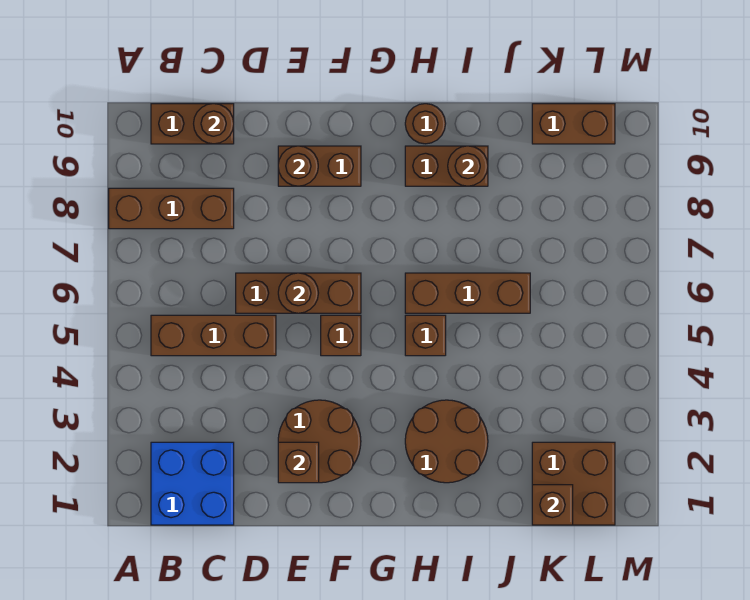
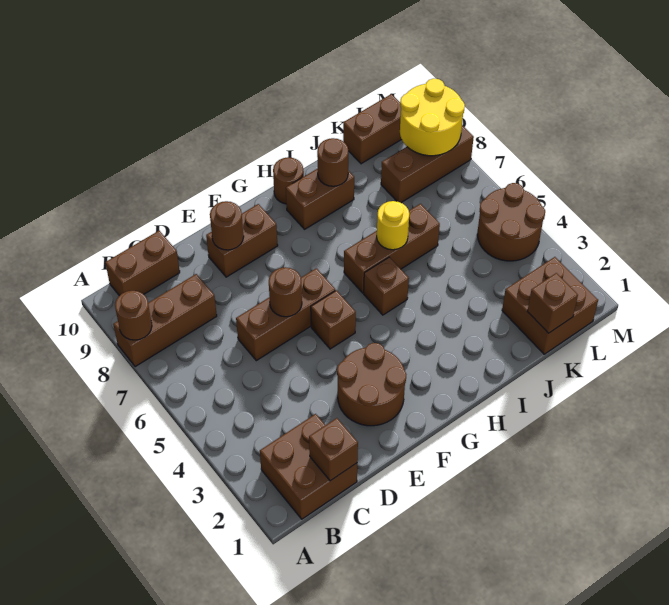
blue brick B1:C2 level 1 -> brown brick B1:C2 level 1
brown brick B5:D5 level 1 -> brown brick K8:M8 level 1
brown round brick C10 level 2 -> brown round brick A8 level 2
brown brick E2 level 2 -> brown brick C1 level 2
brown round brick H2:I3 level 1 -> brown round brick L4:M5 level 1
none -> yellow round brick I6 level 2
none -> yellow round brick L8:M9 level 2

